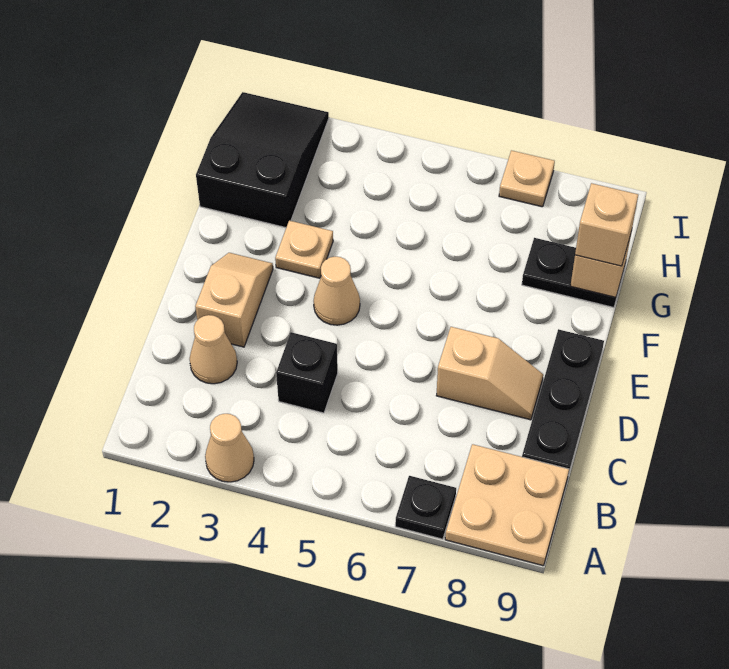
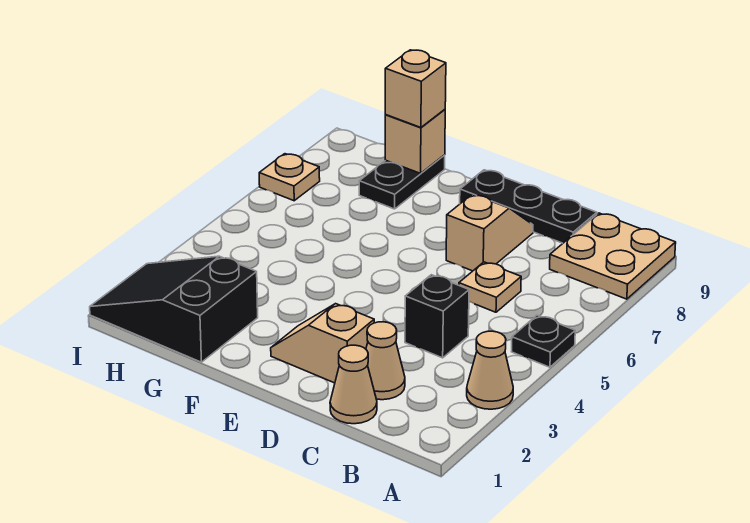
black plate A7 level 1 -> black plate A5 level 1
tan cone E4 level 1 -> tan cone C1 level 1
tan plate F3 level 1 -> tan plate C6 level 1

